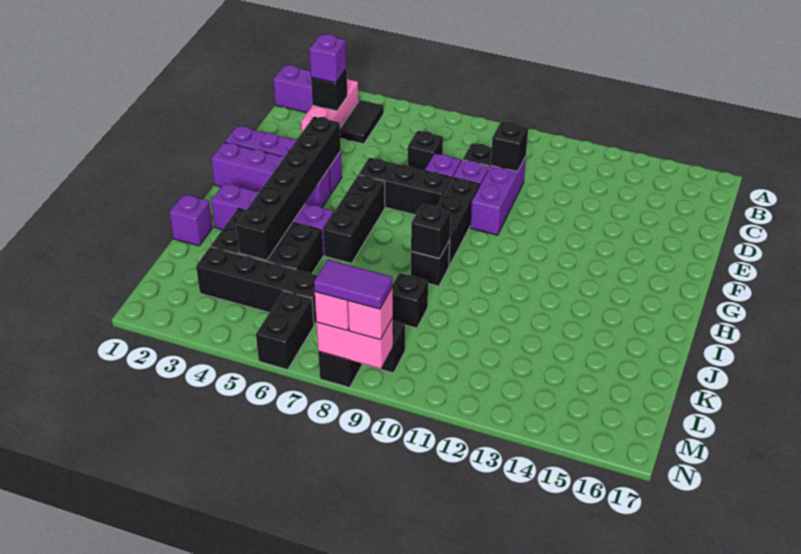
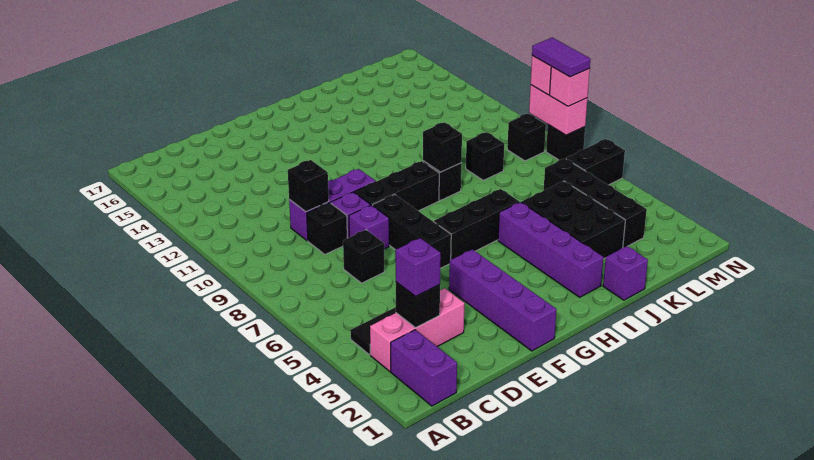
black brick F4:K4 level 2 -> none
purple brick G1:G4 level 1 -> none

